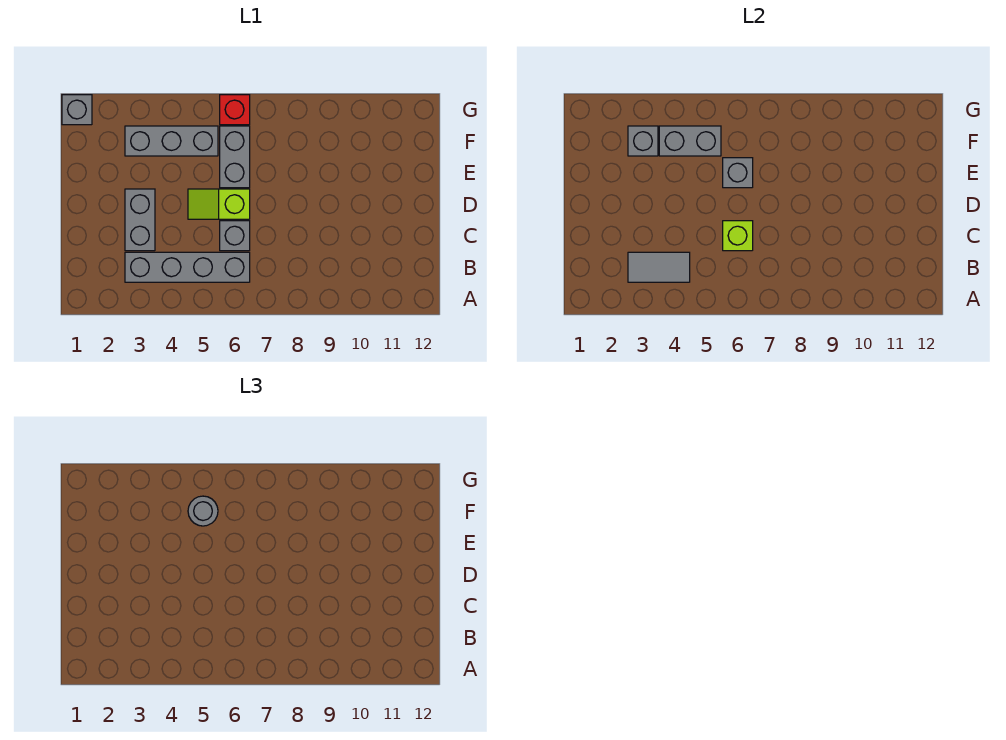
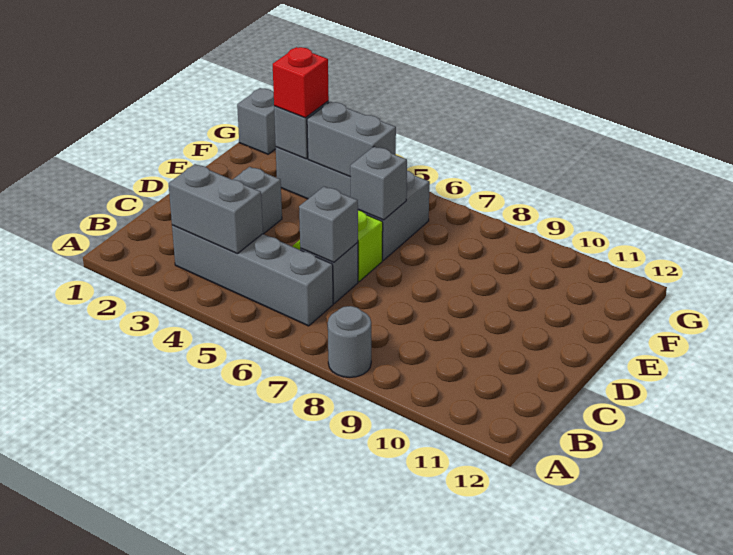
grey tile B3:B4 level 2 -> grey brick B3:B4 level 2
lime brick C6 level 2 -> grey brick C6 level 2
grey round brick F5 level 3 -> grey round brick A8 level 1
red brick G6 level 1 -> red brick F3 level 3

